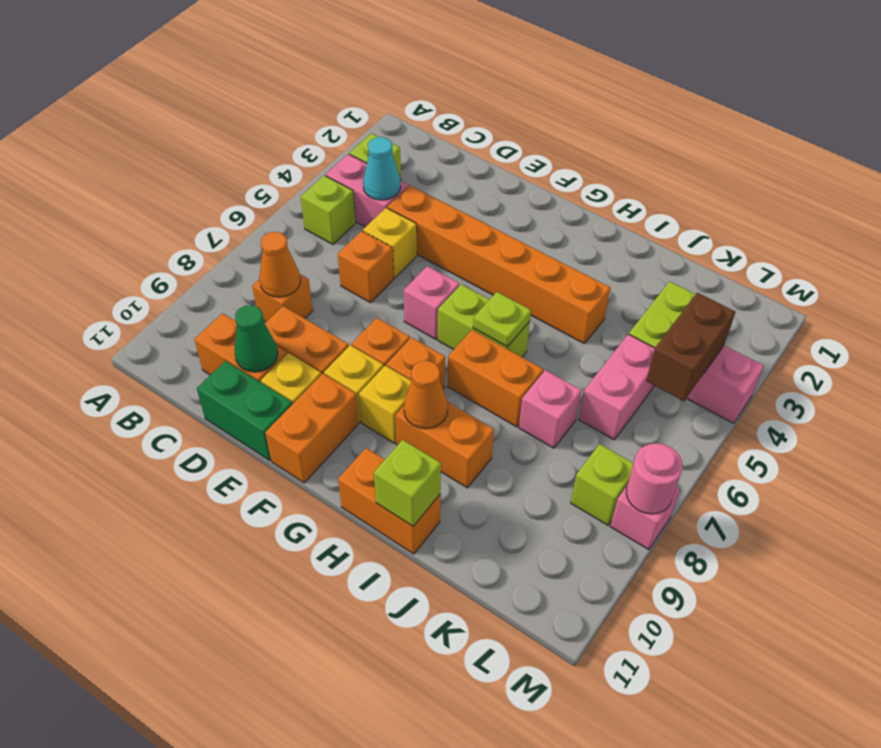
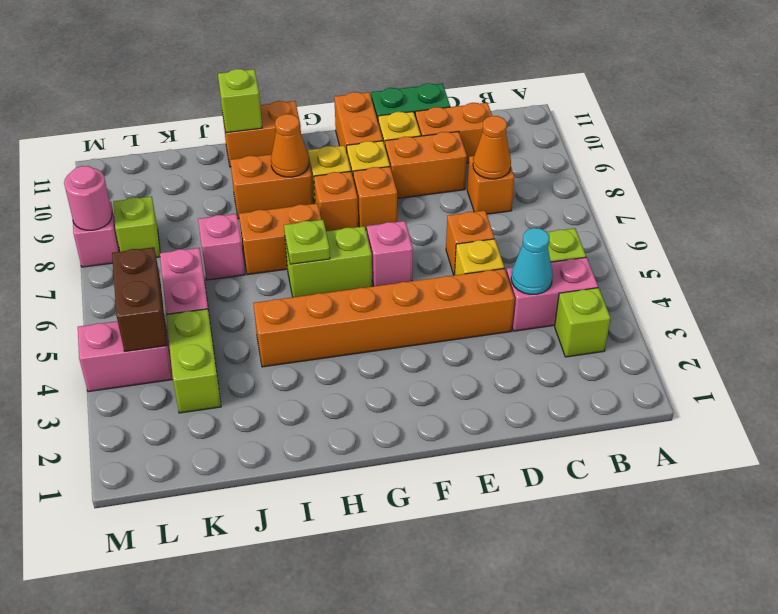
green cone D10 level 2 -> none

